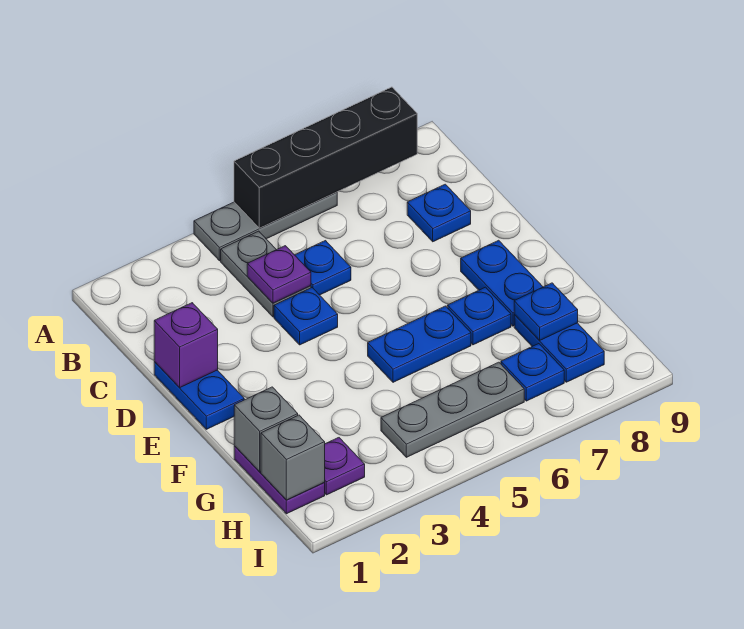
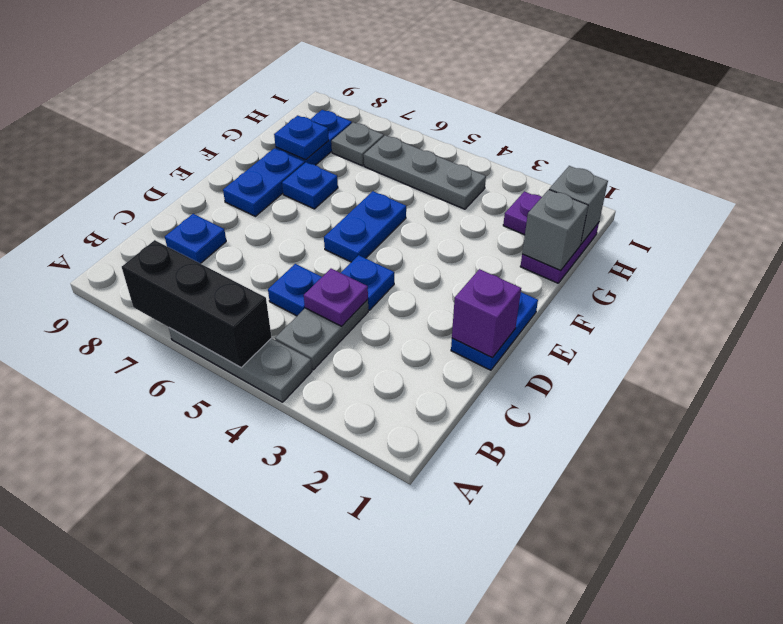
black brick A5:A8 level 2 -> black brick A5:A7 level 2
blue plate F5:F6 level 1 -> blue plate E5:F5 level 1
blue plate H7 level 1 -> grey plate H7 level 1

